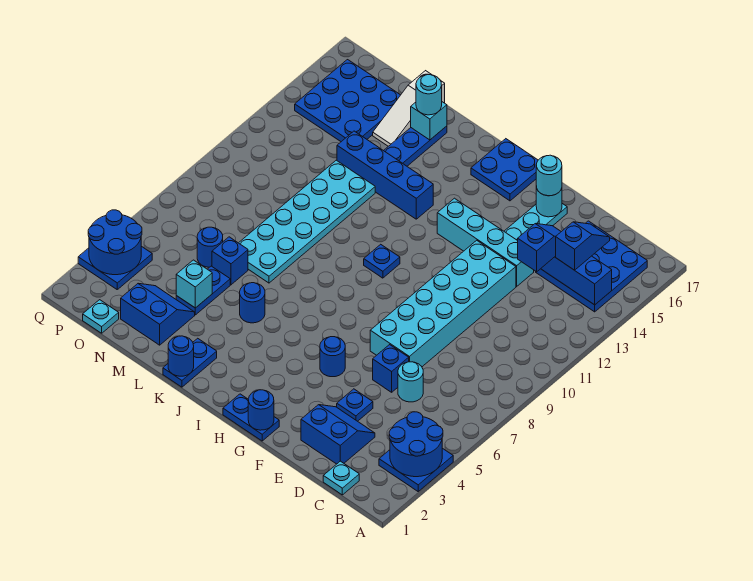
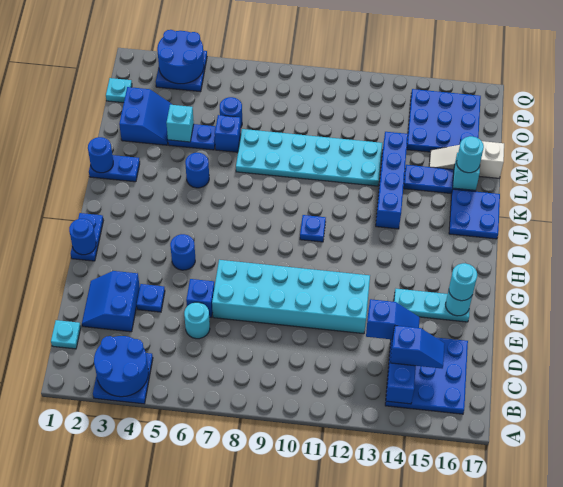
blue slope D2:E3 level 1 top 2 -> blue slope D2:E3 level 1 top 3
cyan brick E13:H13 level 1 -> none
blue plate H16:I17 level 1 -> blue plate J16:K17 level 1

